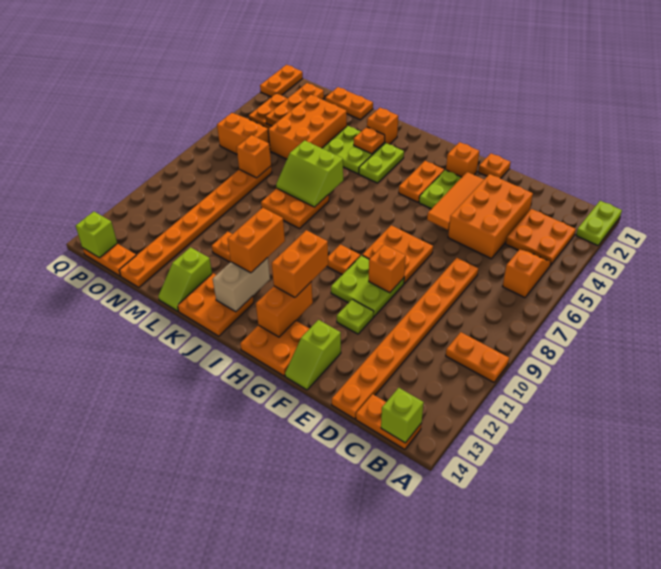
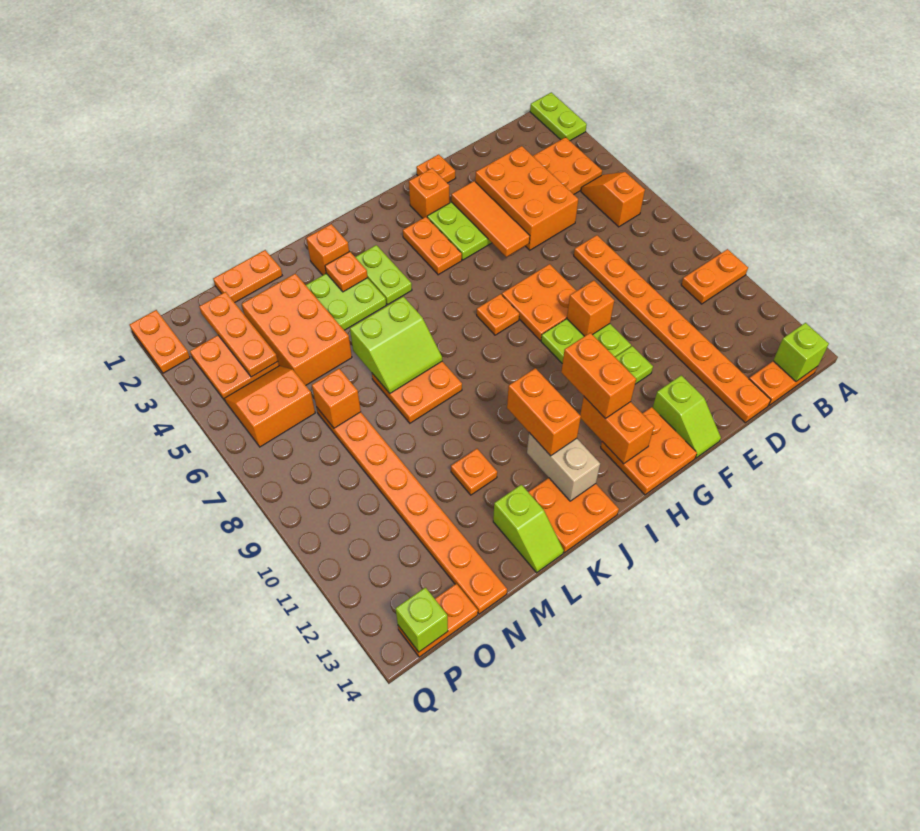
orange plate H9 level 1 -> orange plate H7 level 1

